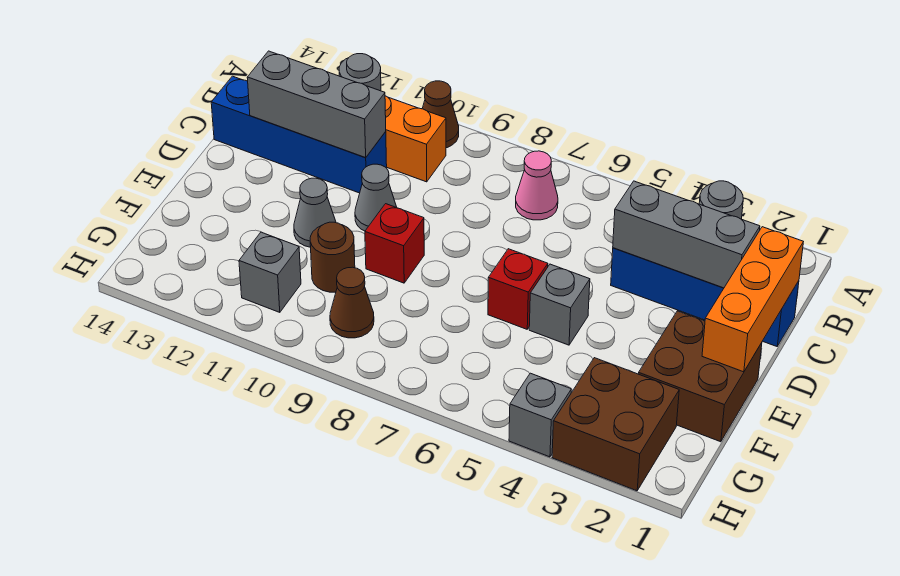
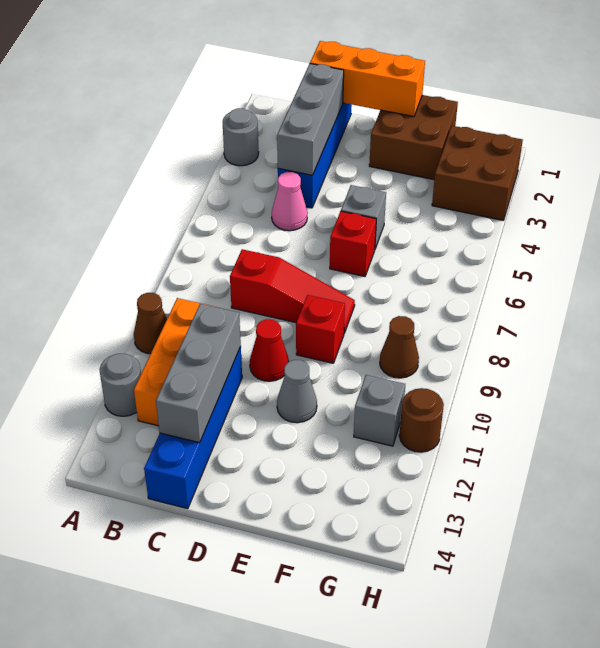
pink cone B7 level 1 -> pink cone C5 level 1
none -> red slope C8:E8 level 1 top C
grey cone D10 level 1 -> red cone D10 level 1
brown round brick F10 level 1 -> brown round brick H11 level 1
grey brick H4 level 1 -> none

